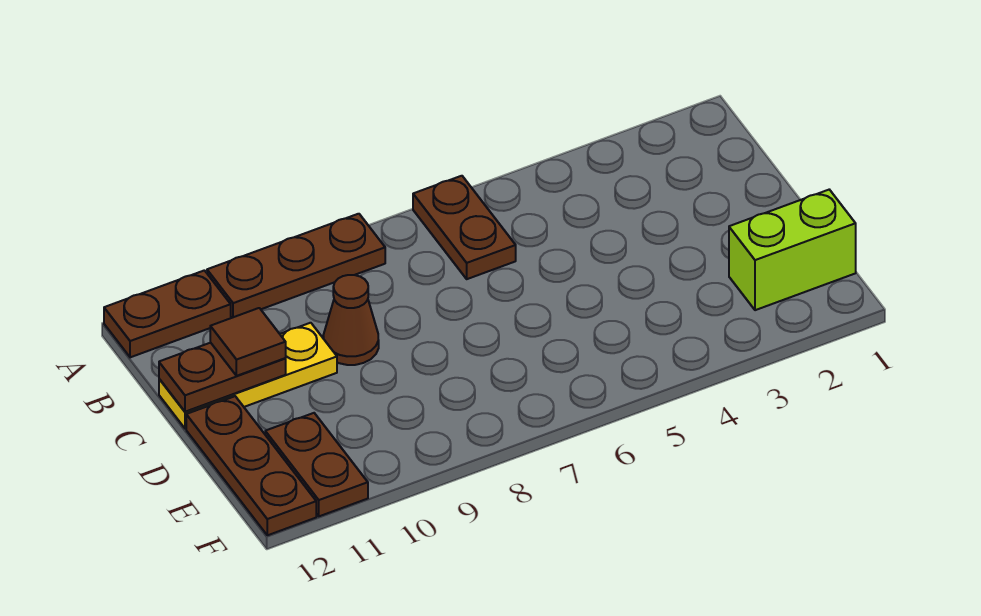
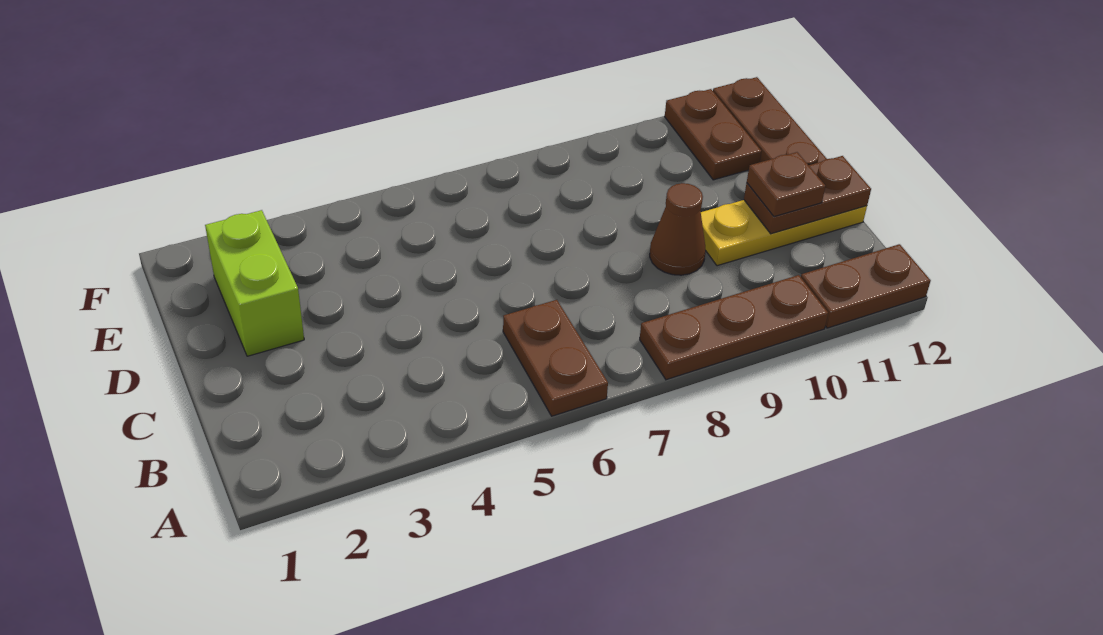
brown tile C11 level 3 -> brown plate C11 level 3
lime brick E1:E2 level 1 -> lime brick D2:E2 level 1

